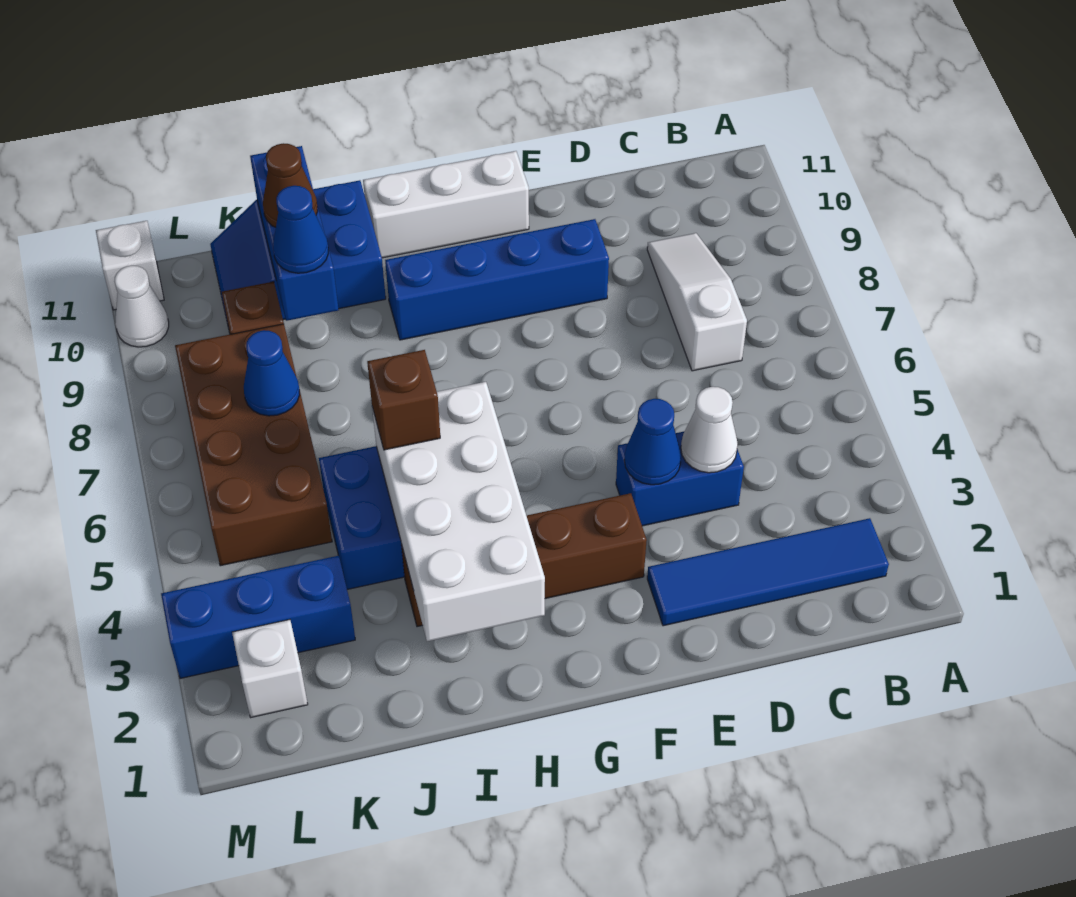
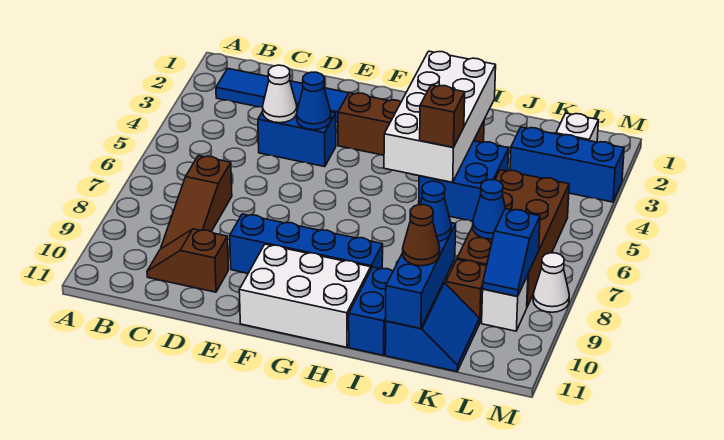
white slope C7:C9 level 1 top 7 -> brown slope C7:C9 level 1 top 7
none -> brown slope C10:D10 level 1 top D
white brick F11:H11 level 1 -> white brick F10:H11 level 1
none -> blue slope L8:L9 level 2 top 8
white cone M10 level 1 -> white cone M8 level 1
white brick M11 level 1 -> white brick L9 level 1

